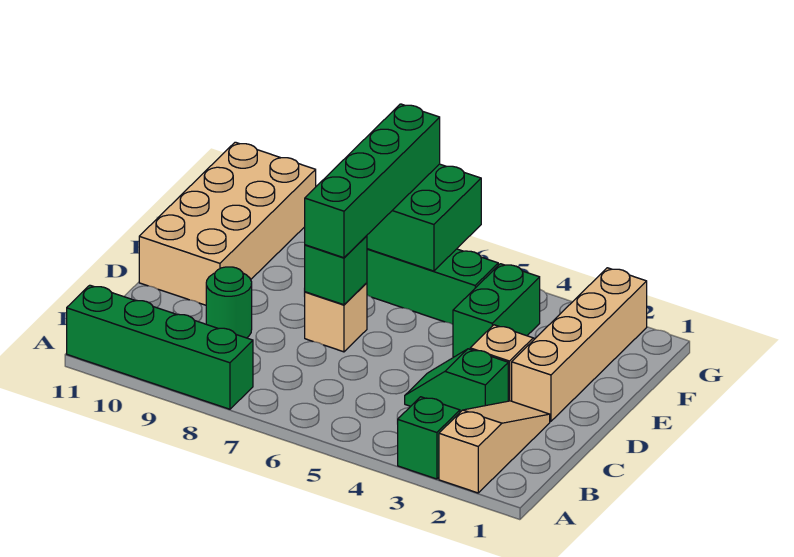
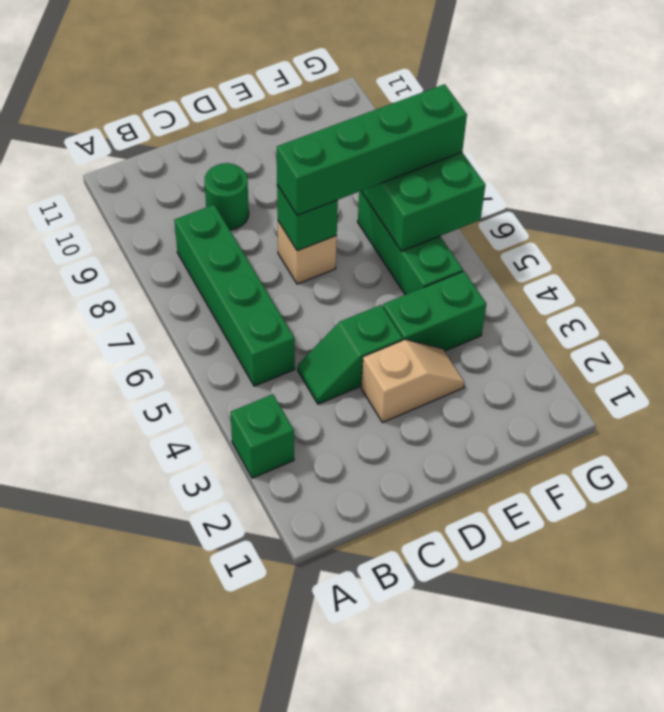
tan slope A2:C2 level 1 top A -> none
green brick A8:A11 level 1 -> green brick B5:B8 level 1
green slope C3:C4 level 1 top 3 -> green slope C4:D4 level 1 top D
tan brick D2:G2 level 1 -> none
tan brick D10:G11 level 1 -> none

